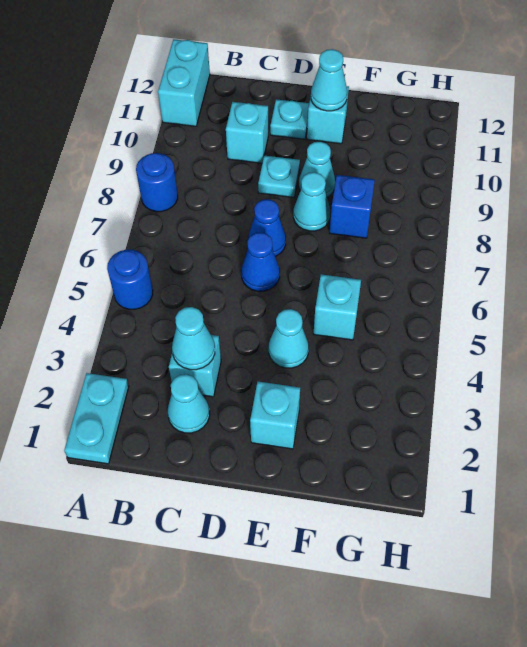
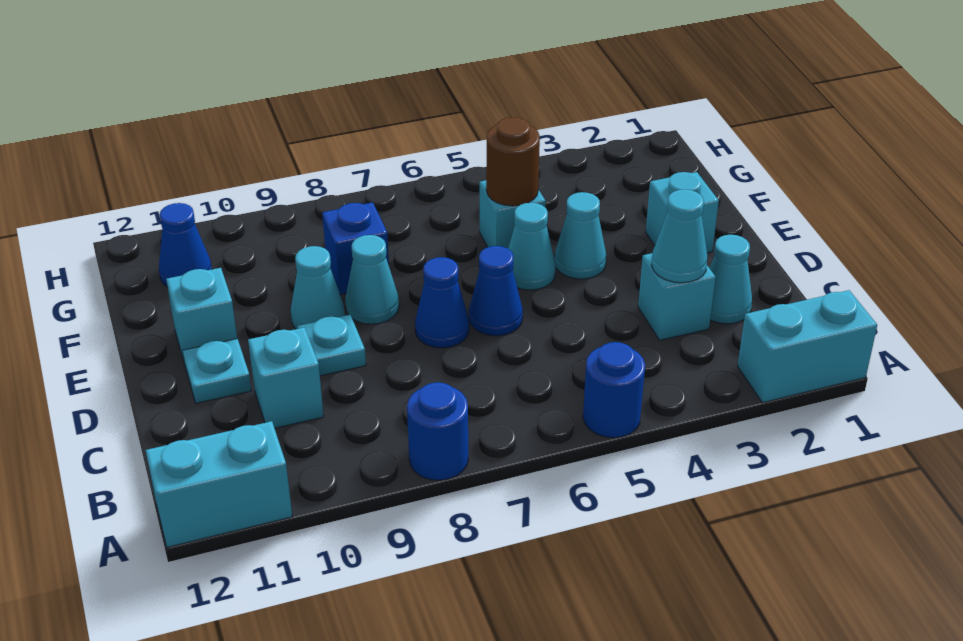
cyan plate A1:A2 level 1 -> cyan brick A1:A2 level 1
cyan cone E11 level 2 -> cyan cone E5 level 1
none -> brown round brick F5 level 2
none -> blue cone G11 level 1

